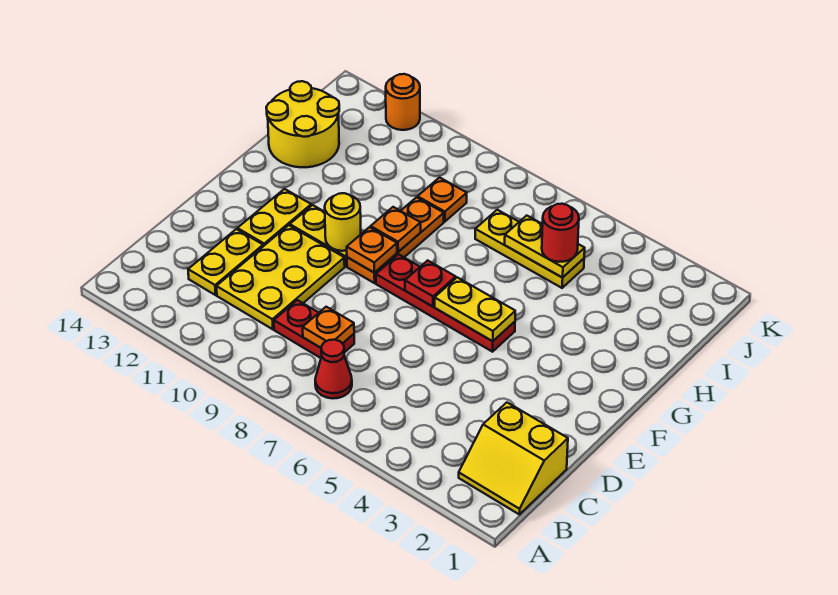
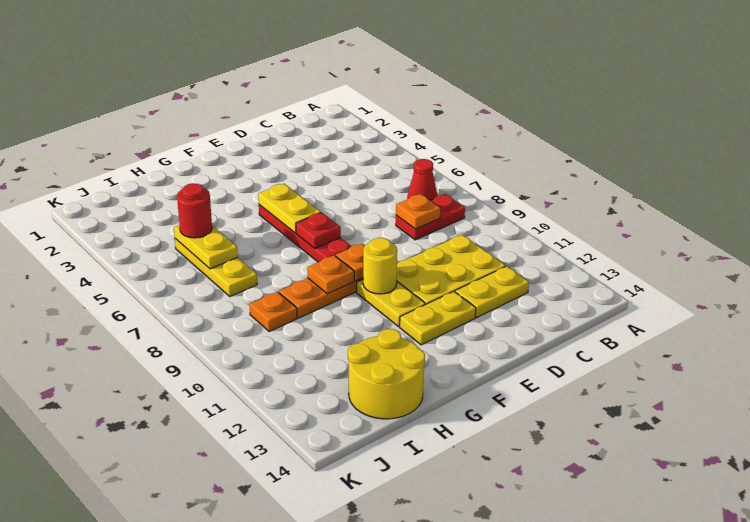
yellow slope B1:C2 level 1 top C -> none
red plate C8:C9 level 1 -> red plate B8:C8 level 1
orange round brick K12 level 1 -> none

